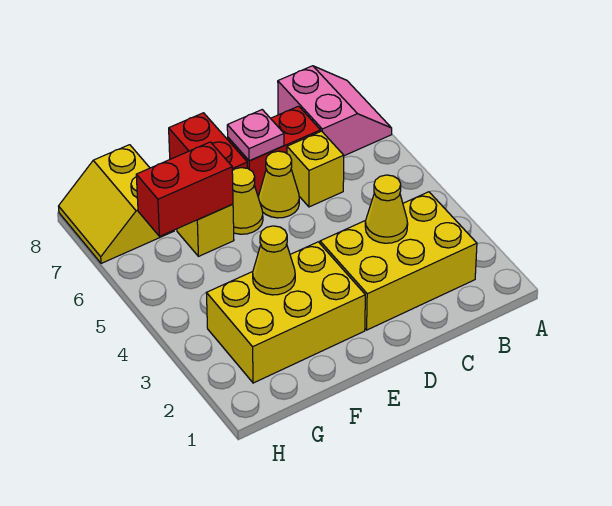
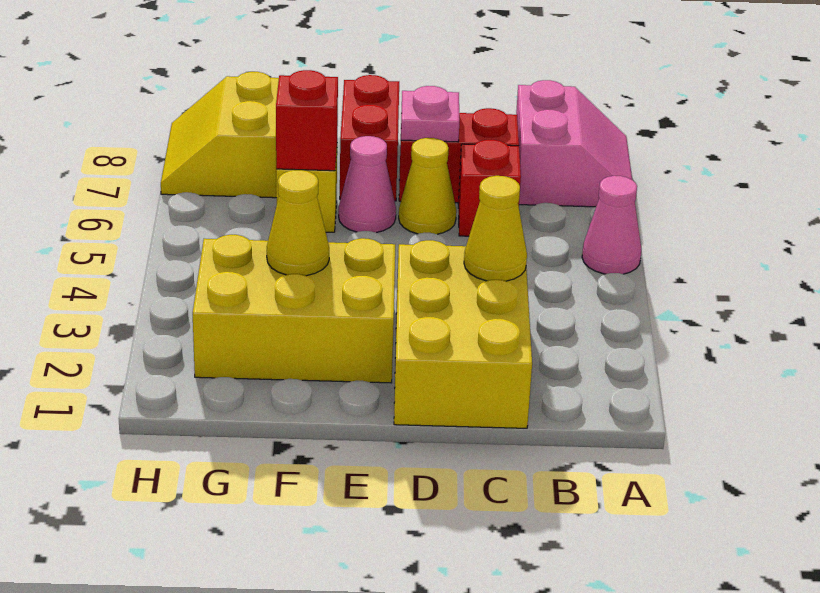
none -> pink cone A5 level 1
yellow brick B2:D3 level 1 -> yellow brick C1:D3 level 1
yellow brick C6 level 1 -> red brick C6 level 1
yellow cone E6 level 1 -> pink cone E6 level 1
red brick F6:G6 level 2 -> red brick F6 level 2

